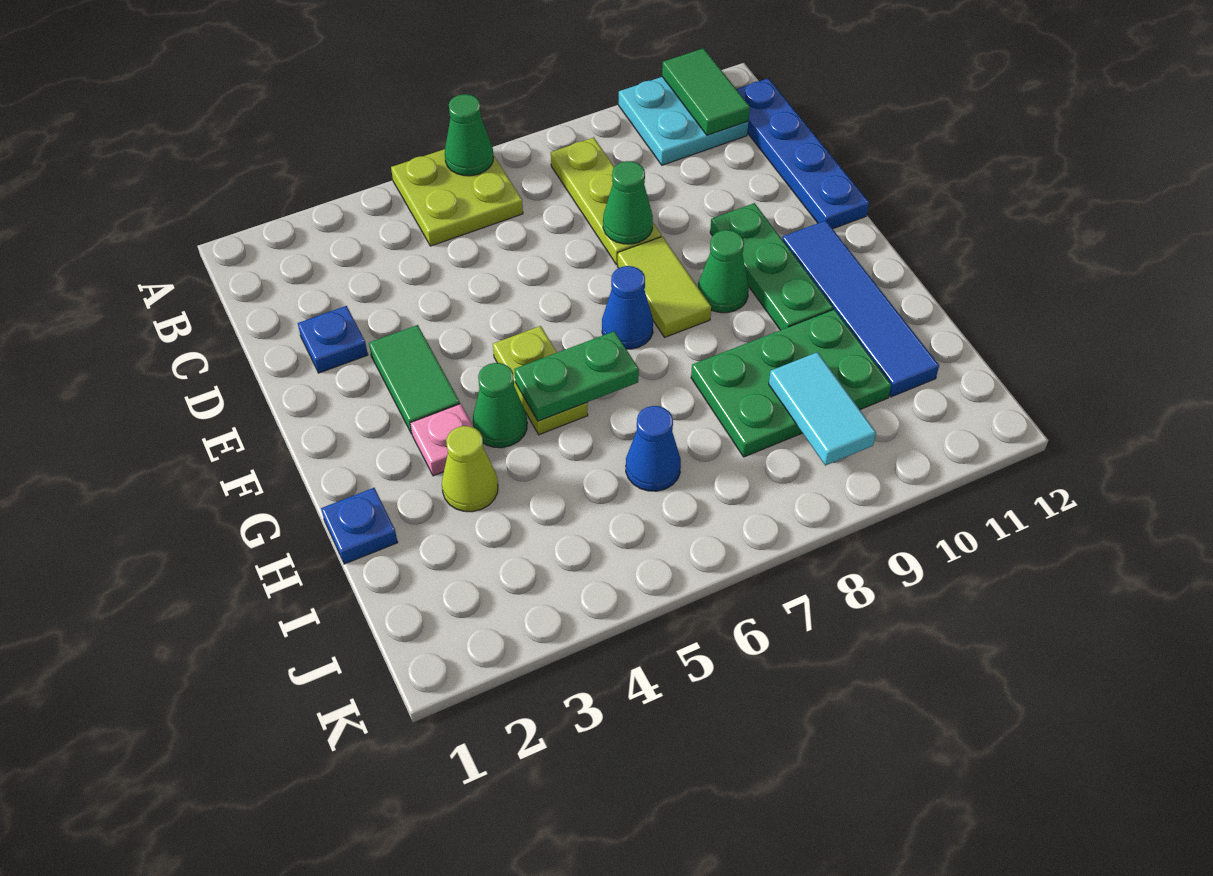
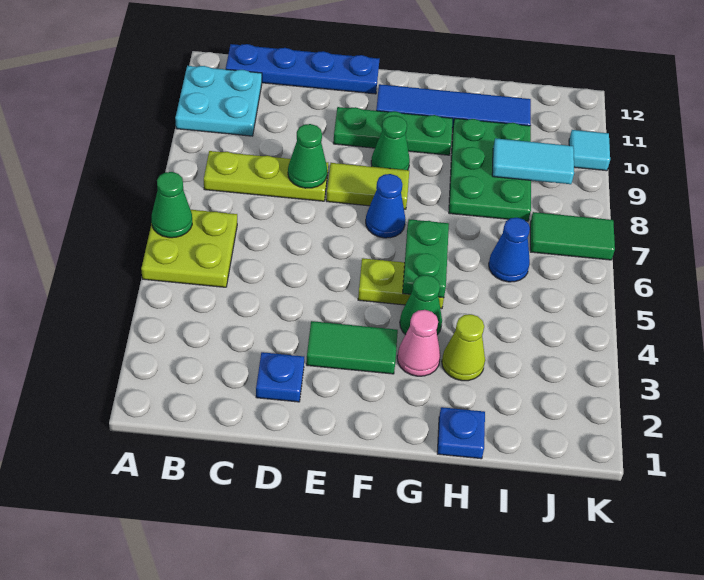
green tile A11:B11 level 2 -> green tile J7:K7 level 1
pink plate G3 level 1 -> pink cone G3 level 1
none -> cyan tile K10 level 1

